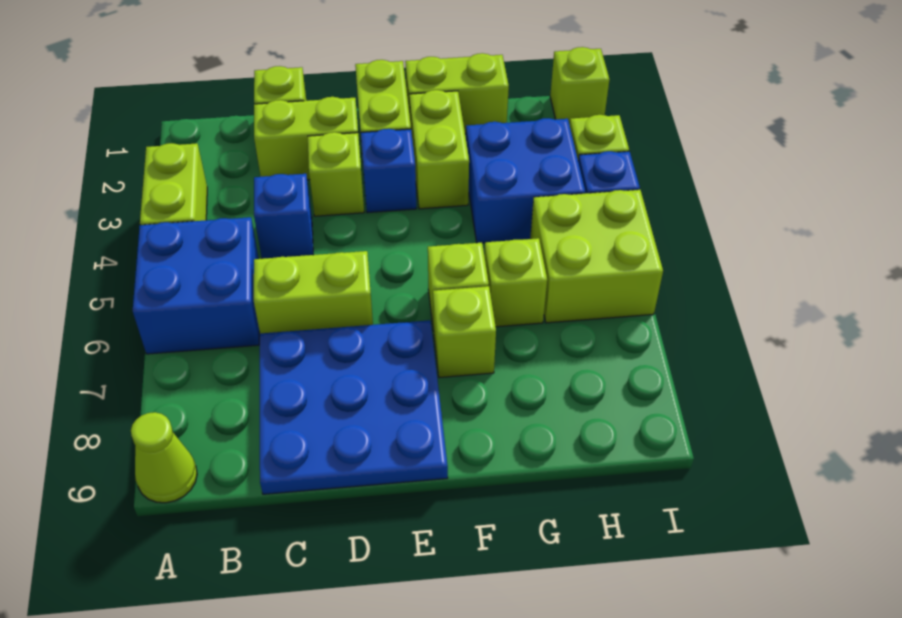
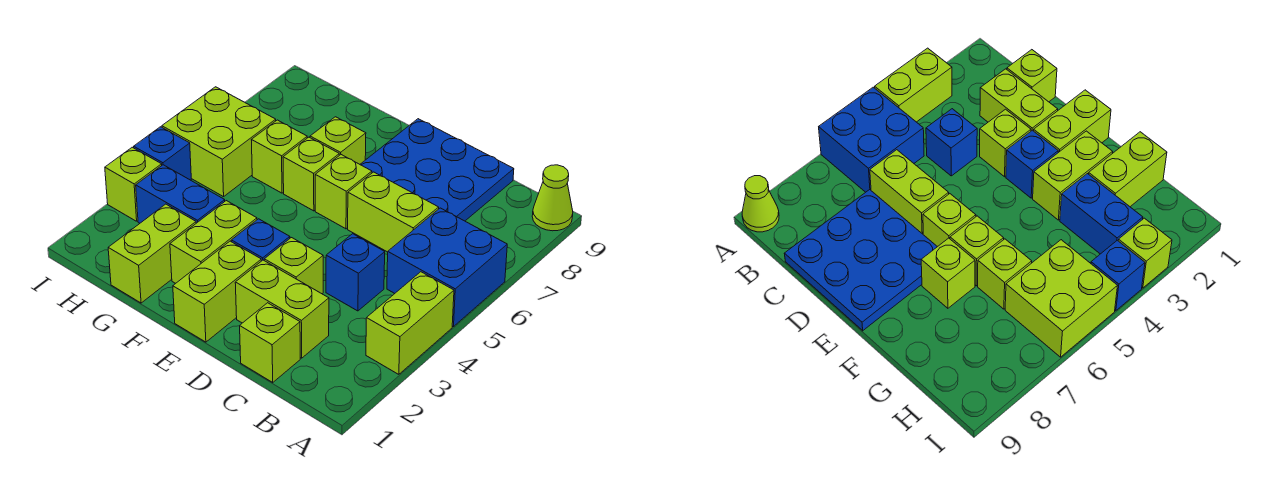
lime brick F1:G1 level 1 -> lime brick G1:G2 level 1
blue brick G3:H4 level 1 -> blue brick G3:H3 level 1
lime brick I1 level 1 -> lime brick E6 level 1

